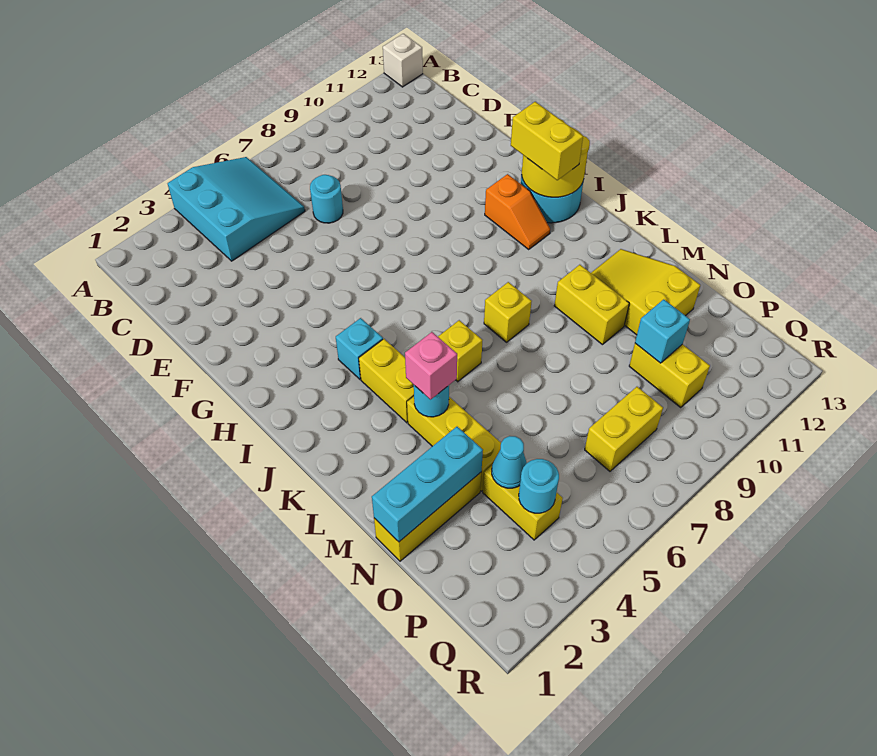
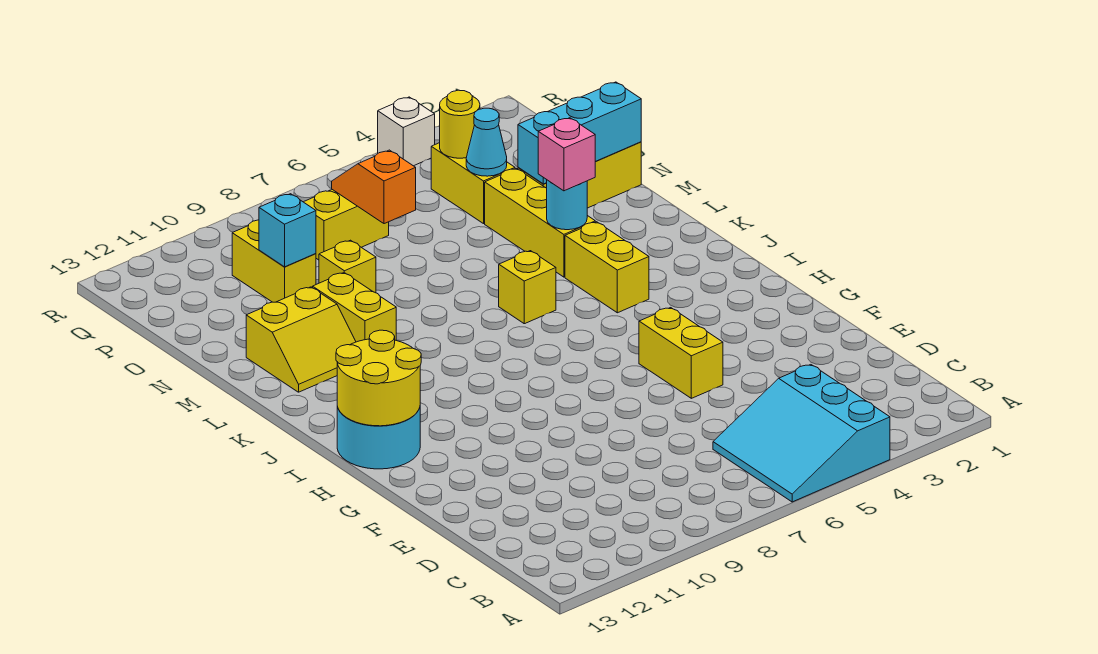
white brick A13 level 1 -> white brick R4 level 1
cyan round brick D7 level 1 -> none
orange slope H11:I11 level 1 top H -> orange slope O7:P7 level 2 top O
yellow brick H12:I12 level 3 -> yellow brick F5:G5 level 1
cyan brick I4 level 1 -> none
yellow brick K8 level 1 -> yellow brick N9 level 1
yellow slope L11:N12 level 1 top N -> yellow slope L11:M12 level 1 top M
cyan round brick P4 level 2 -> yellow round brick P4 level 2

